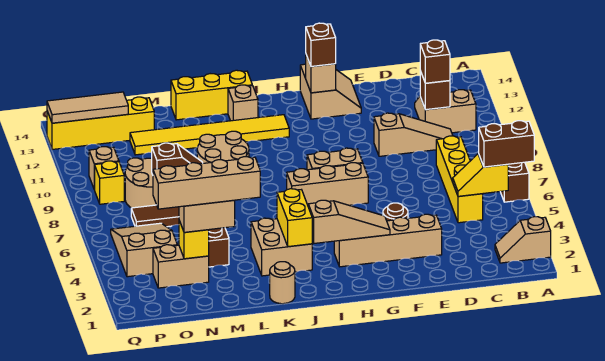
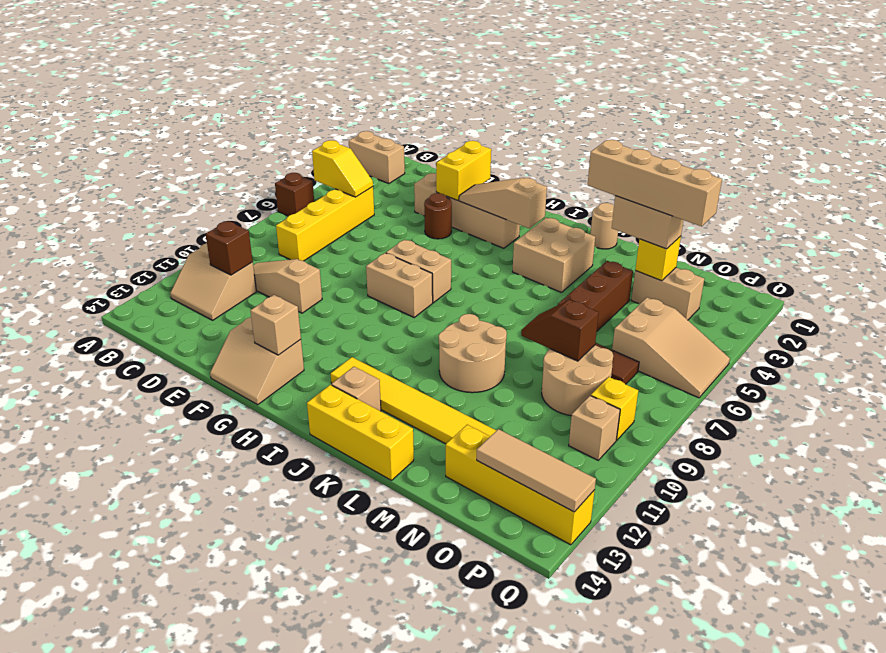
tan slope A2:B2 level 1 top A -> tan brick A2:B2 level 1
brown brick A5:B5 level 3 -> none
brown brick C11 level 3 -> none
tan slope F13:G14 level 1 top G -> tan slope F13:G14 level 1 top 13
tan brick G7:I7 level 1 -> tan brick G7:H7 level 1
brown brick G13 level 3 -> none
yellow brick J3:J4 level 2 -> yellow brick F2:F3 level 2
tan slope O4:P6 level 1 top 4 -> tan slope O5:Q6 level 1 top O

